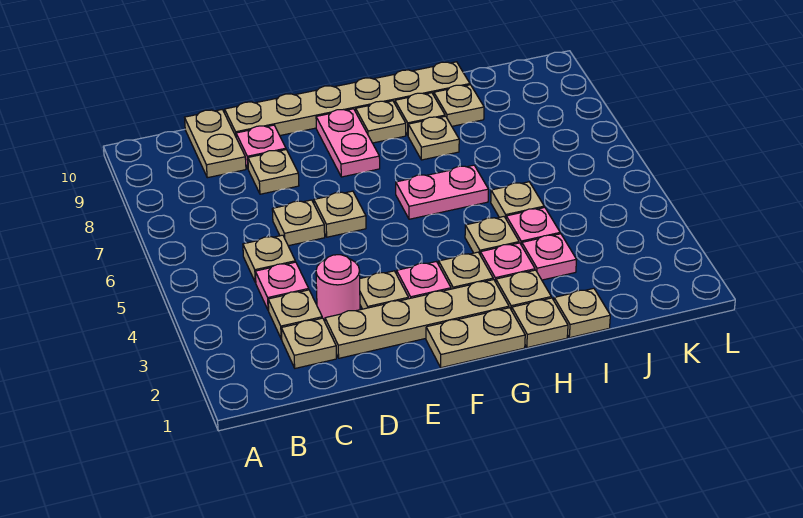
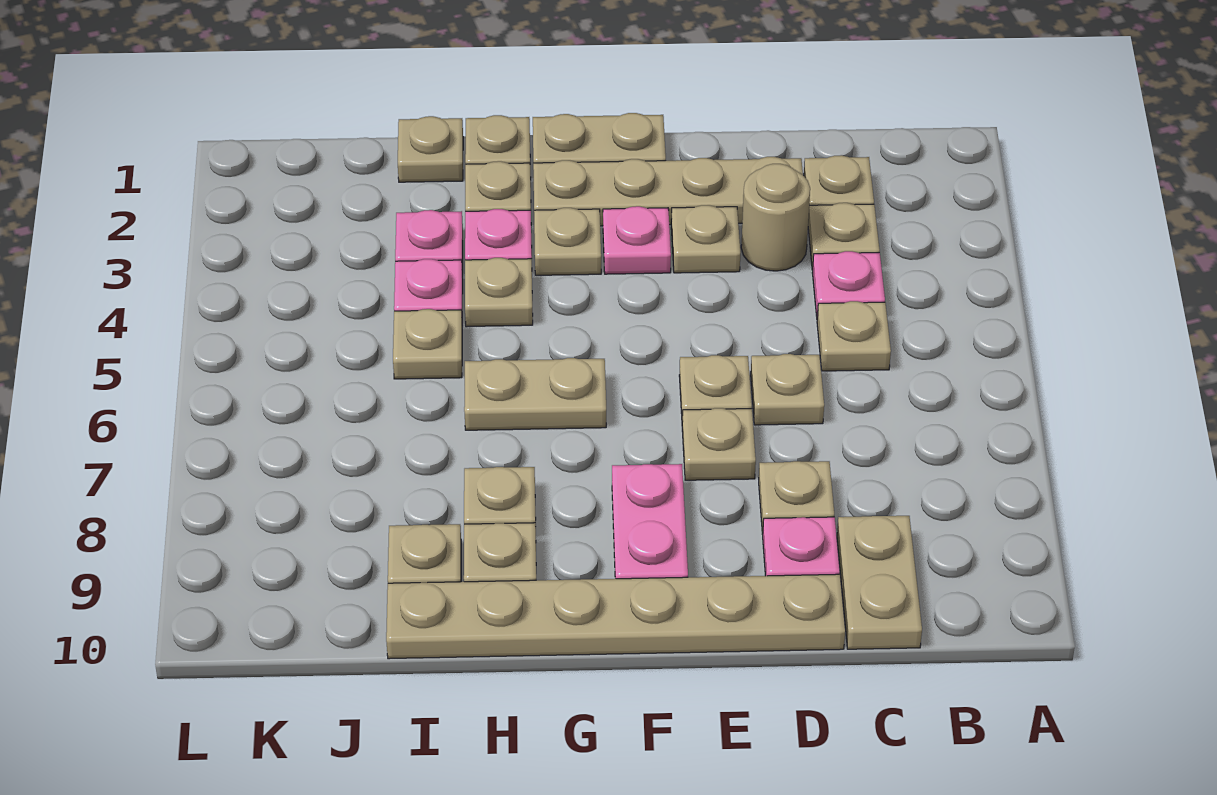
pink round brick D3 level 1 -> tan round brick D3 level 1
pink plate G6:H6 level 1 -> tan plate G6:H6 level 1
tan plate G9 level 1 -> tan plate E7 level 1

